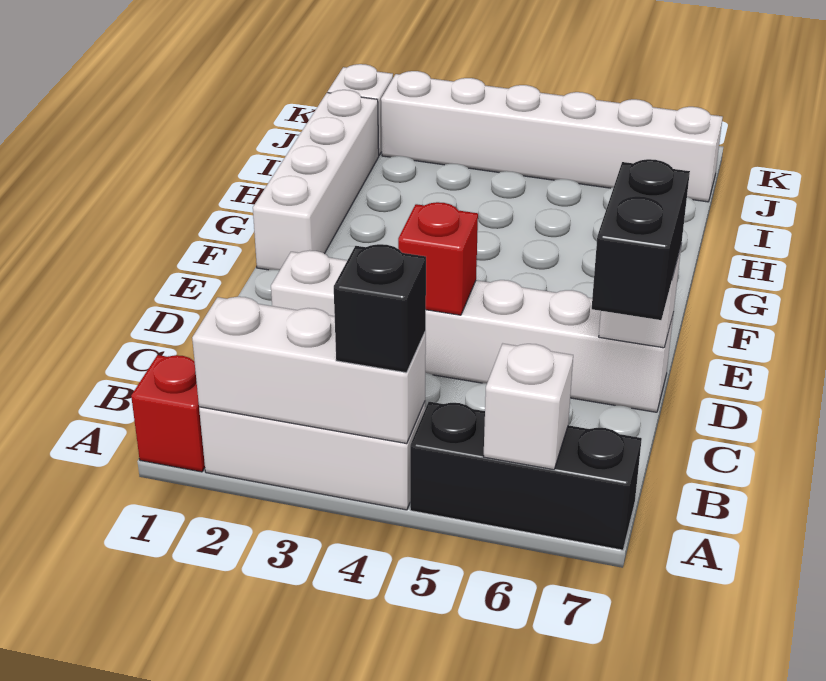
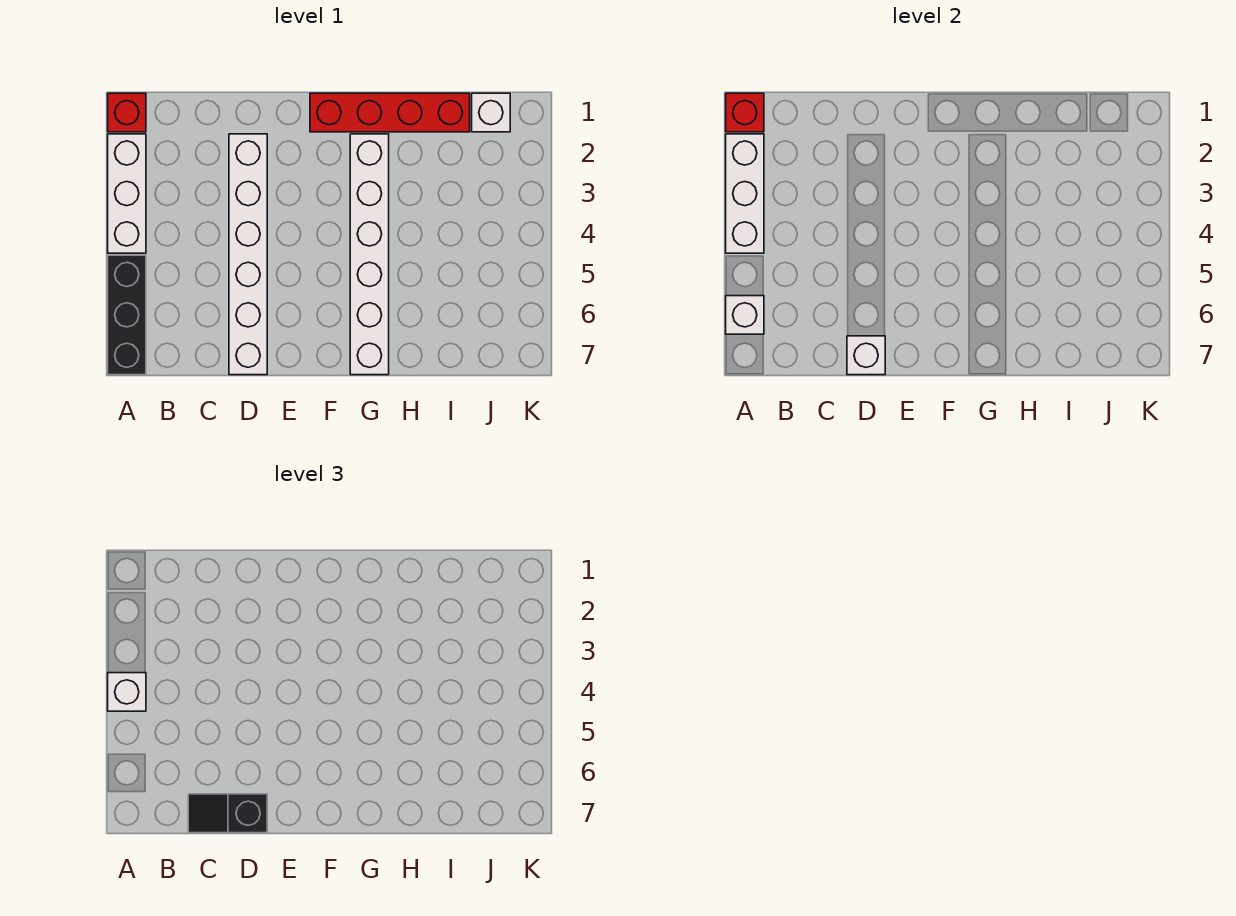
black brick A4 level 3 -> white brick A4 level 3
black brick C7:D7 level 3 -> black slope C7:D7 level 3 top D
red brick D4 level 2 -> red brick A1 level 2
white brick F1:I1 level 1 -> red brick F1:I1 level 1
white brick J2:J7 level 1 -> white brick G2:G7 level 1

